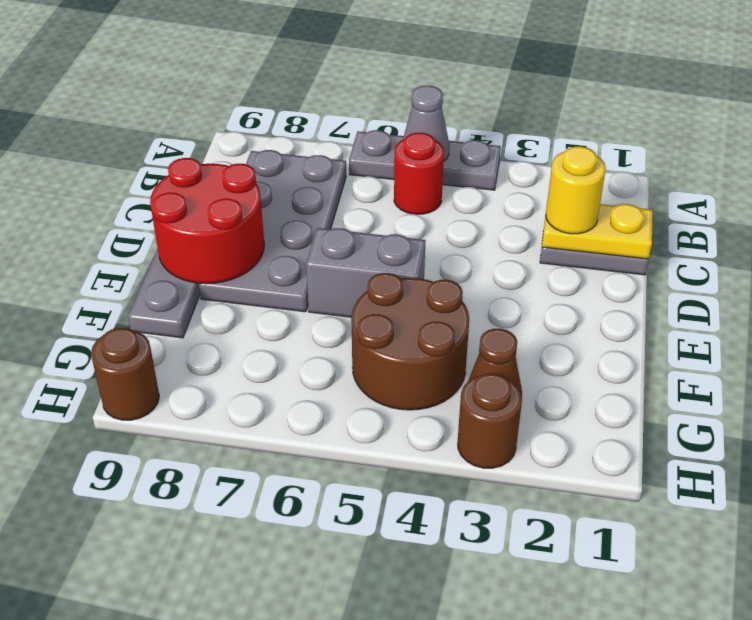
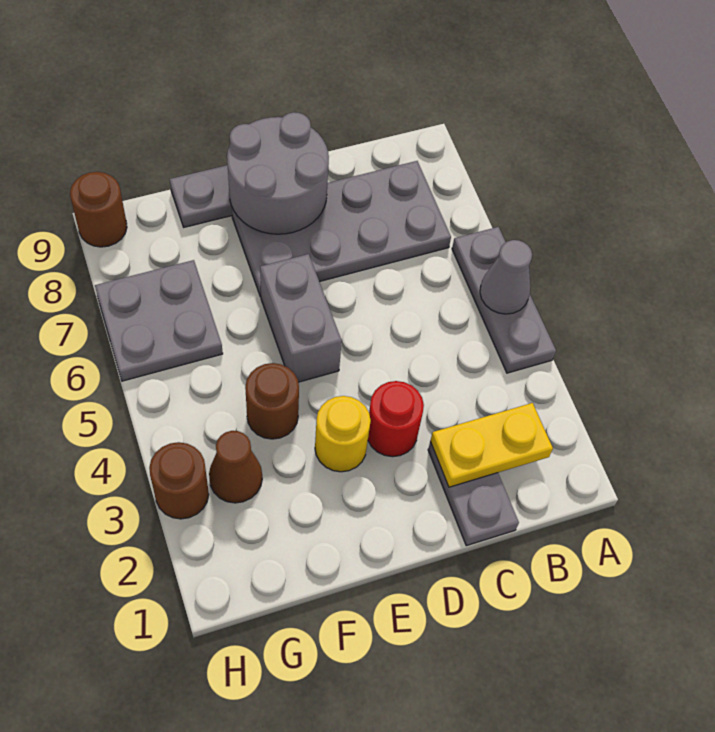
red round brick B5 level 1 -> red round brick D3 level 1
yellow plate C1:C2 level 2 -> yellow plate B2:C2 level 2
yellow round brick C2 level 3 -> yellow round brick E3 level 1
red round brick D8:E9 level 2 -> grey round brick D8:E9 level 2
brown round brick F4:G5 level 1 -> brown round brick F4 level 1
none -> grey plate G6:H7 level 1

